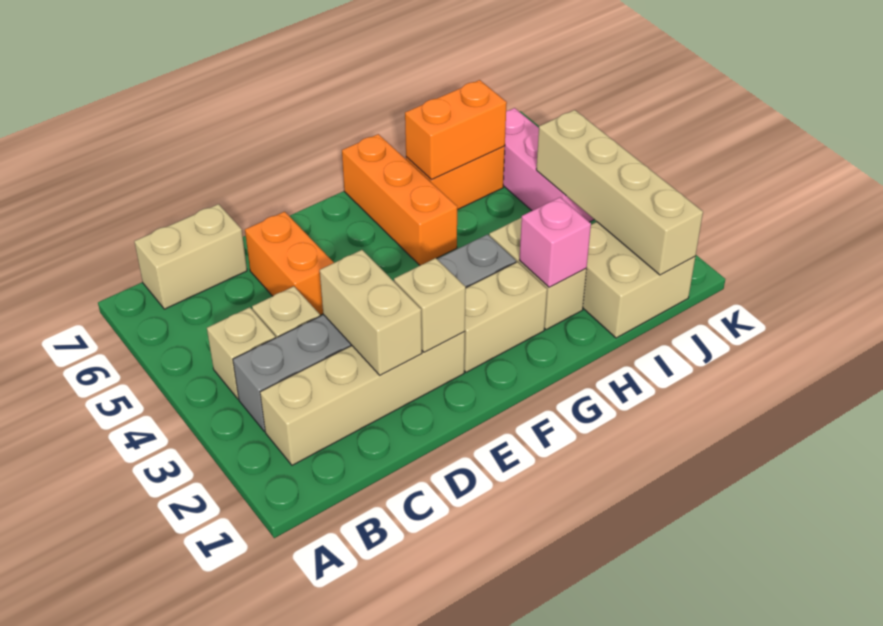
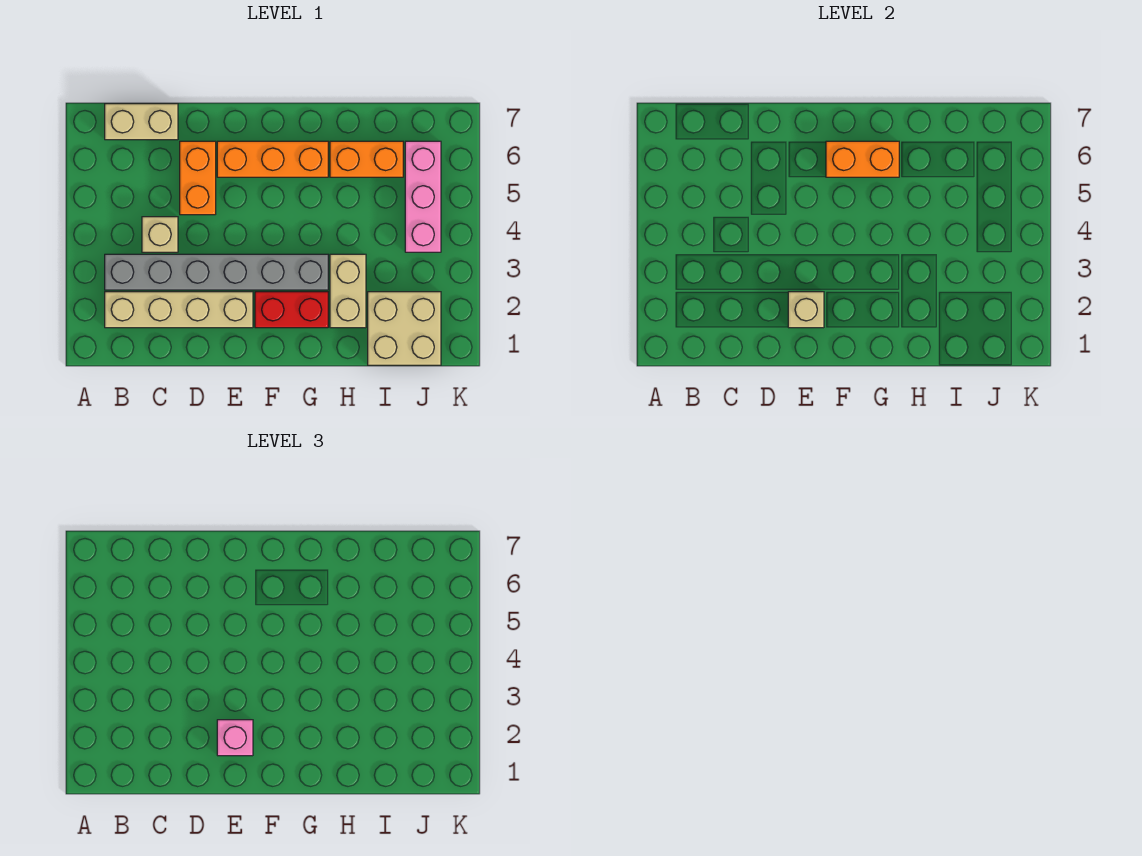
tan brick B4 level 1 -> none
tan brick D2:D3 level 2 -> none
tan brick F2:G2 level 1 -> red brick F2:G2 level 1
orange brick G5:G7 level 1 -> orange brick E6:G6 level 1
pink brick H2 level 2 -> pink brick E2 level 3
orange brick H6:I6 level 2 -> orange brick F6:G6 level 2
tan brick J1:J4 level 2 -> none

